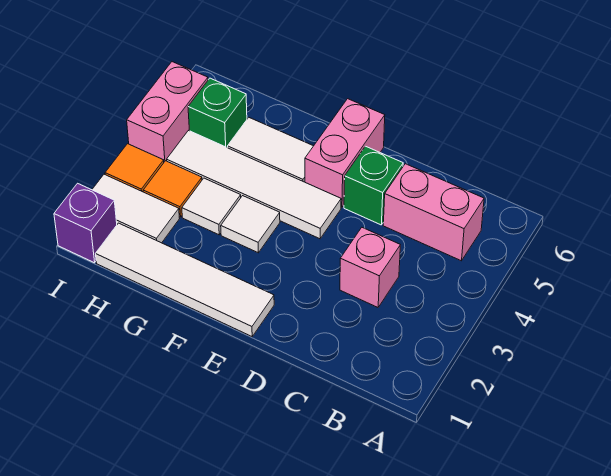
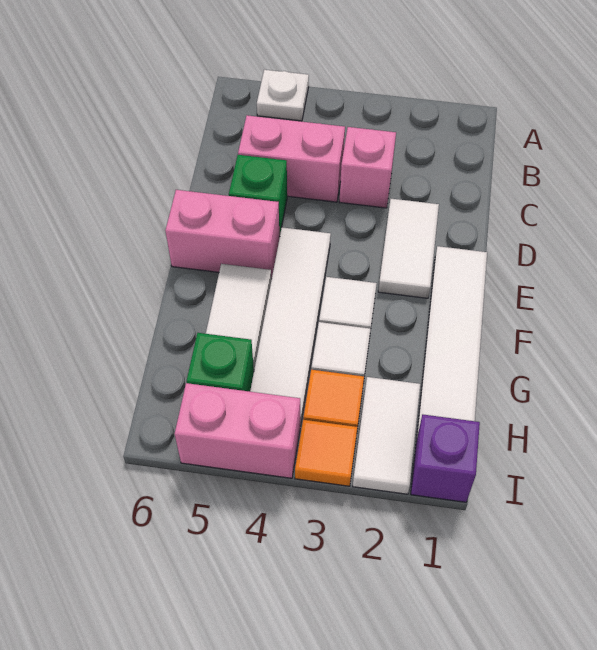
none -> white plate A5 level 1
pink brick B5:C5 level 1 -> pink brick C4:C5 level 1
none -> white tile D2:E2 level 1

